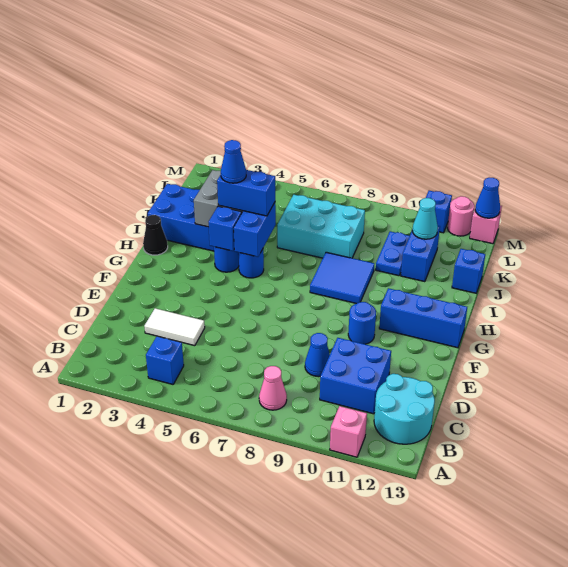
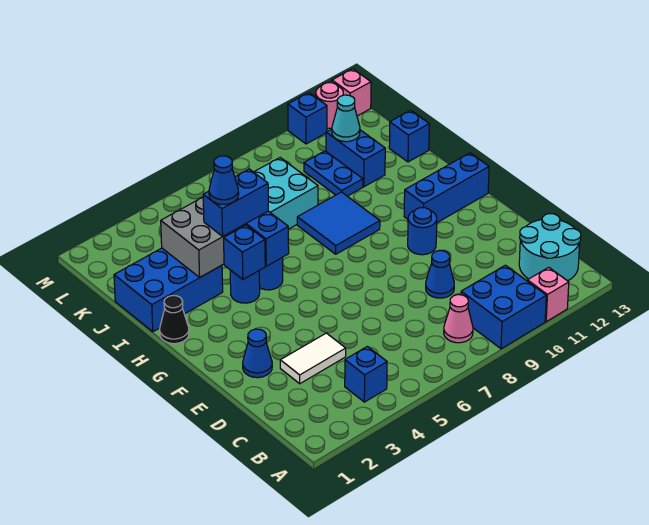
blue brick C10:D11 level 1 -> blue brick A9:B10 level 1
blue cone M13 level 2 -> blue cone E2 level 1

